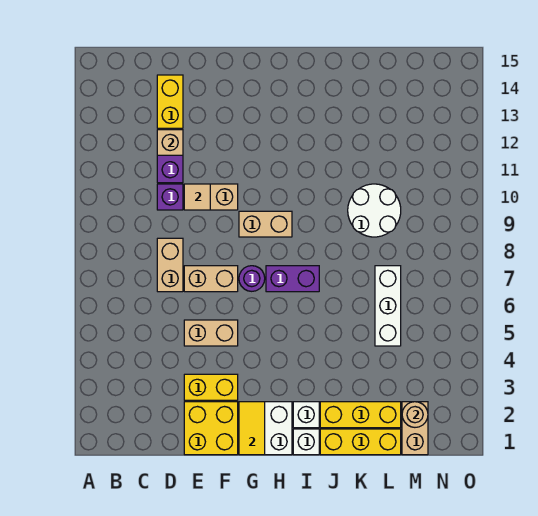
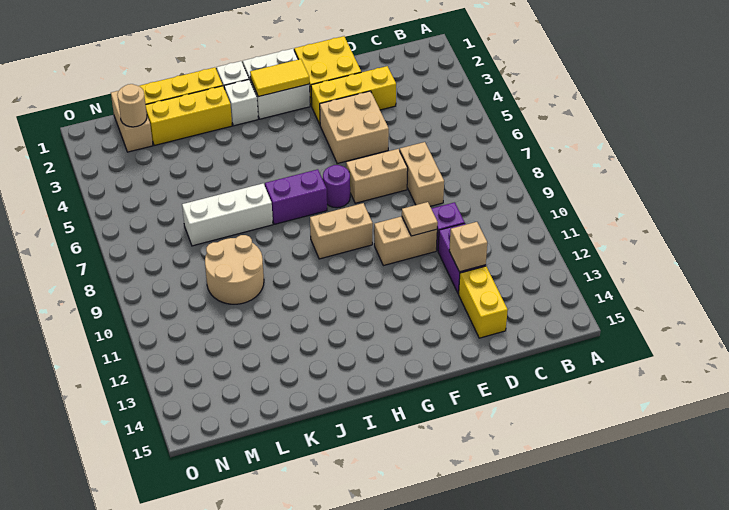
yellow brick E3:F3 level 1 -> yellow brick D3:F3 level 1
tan brick E5:F5 level 1 -> tan brick E4:F5 level 1
yellow tile G1:G2 level 2 -> yellow tile G2:H2 level 2
white round brick K9:L10 level 1 -> tan round brick K9:L10 level 1
white brick L5:L7 level 1 -> white brick J7:L7 level 1

